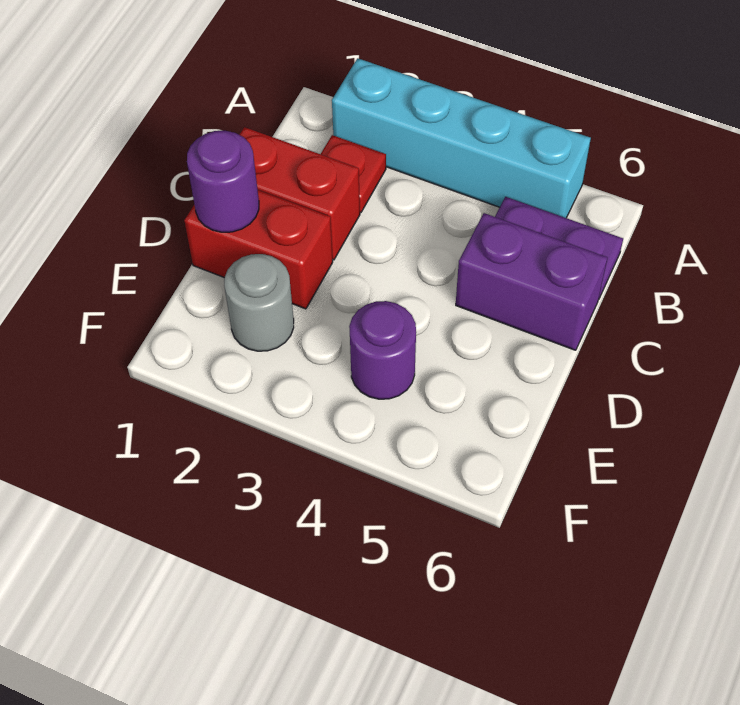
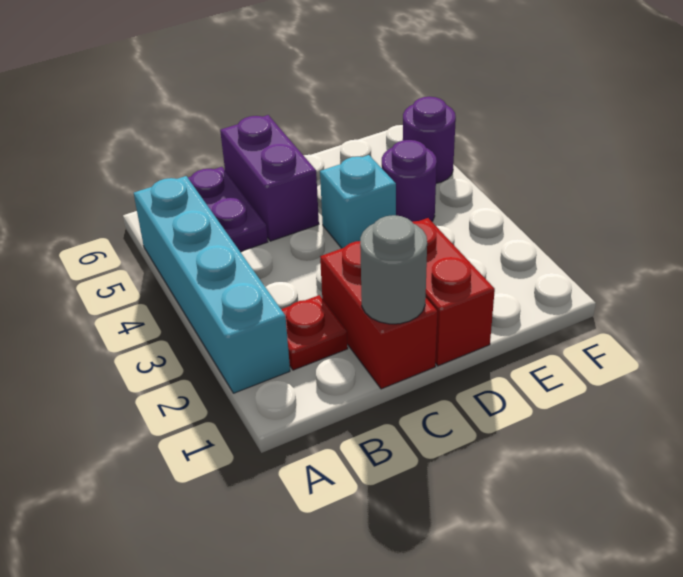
purple round brick D1 level 2 -> purple round brick F5 level 1
none -> cyan brick D4 level 1
grey round brick E2 level 1 -> grey round brick C1 level 2

